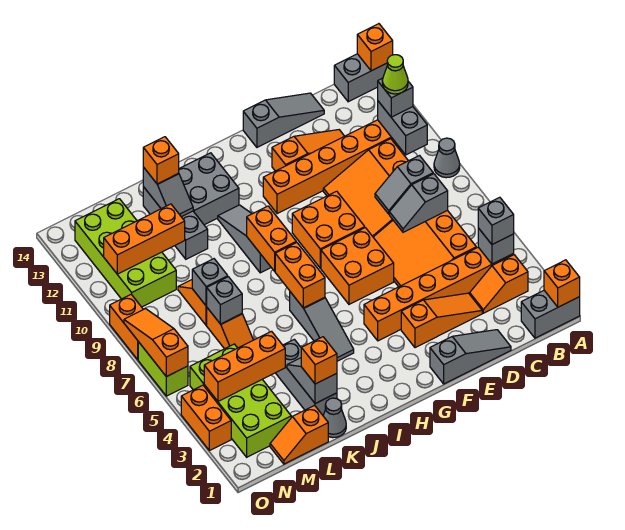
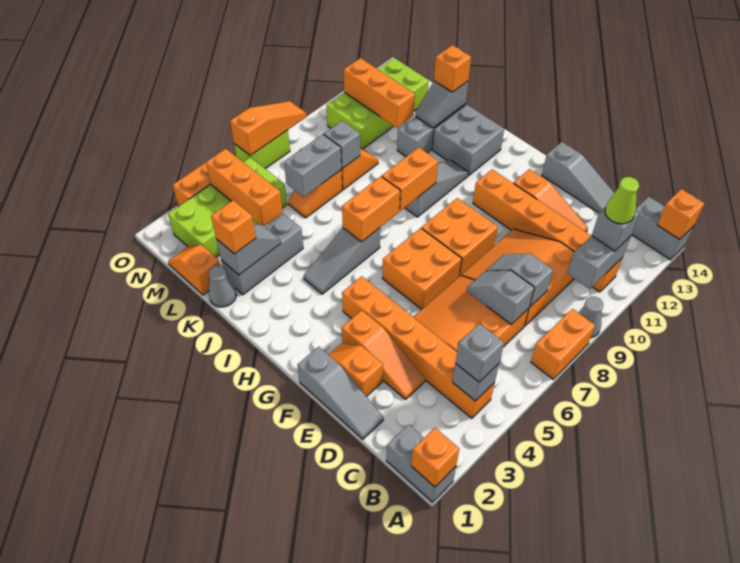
orange slope B3:C3 level 1 top B -> orange slope E2:F2 level 1 top E
grey brick L7 level 2 -> grey brick L6:L7 level 2
orange brick O8:O9 level 1 -> orange brick A7:A8 level 1

